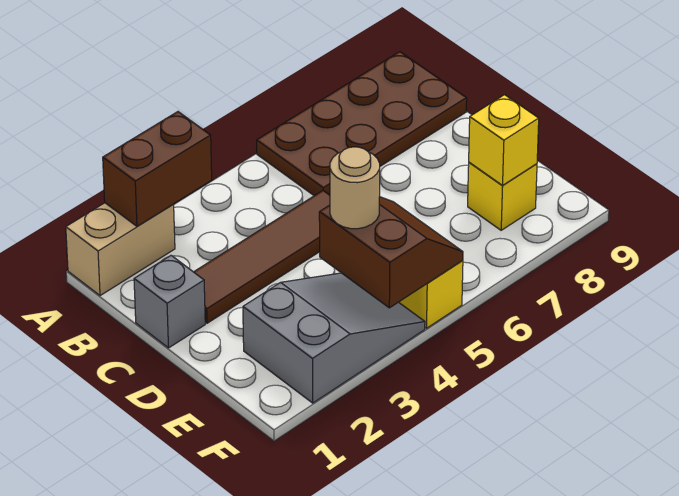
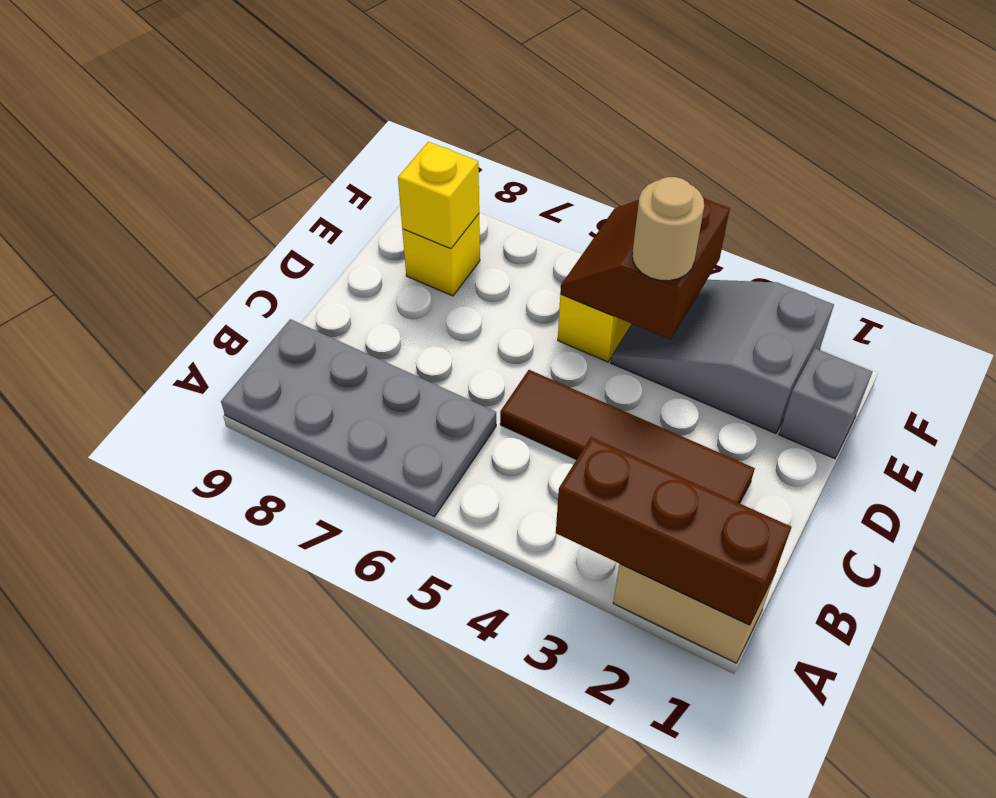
brown brick A2:A3 level 2 -> brown brick A1:A3 level 2
brown plate A6:B9 level 1 -> grey plate A6:B9 level 1
grey brick C1 level 1 -> grey brick E1 level 1

